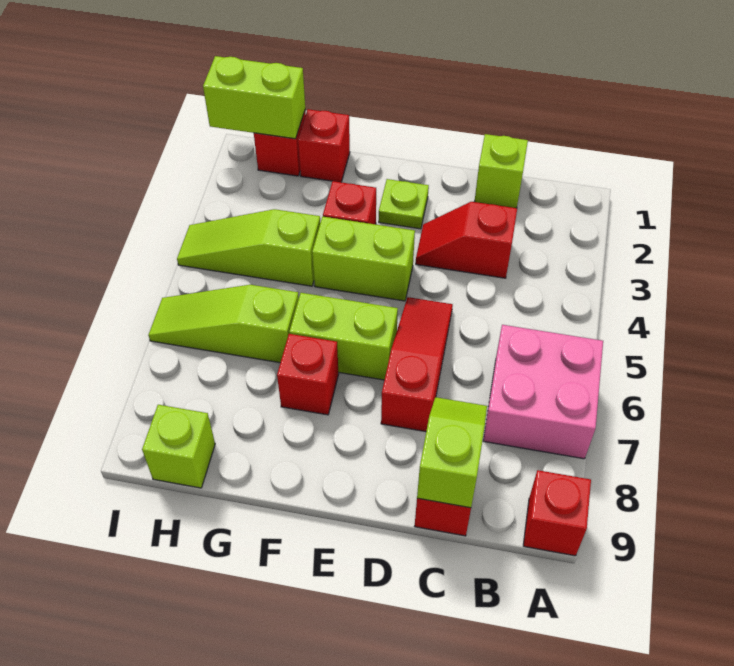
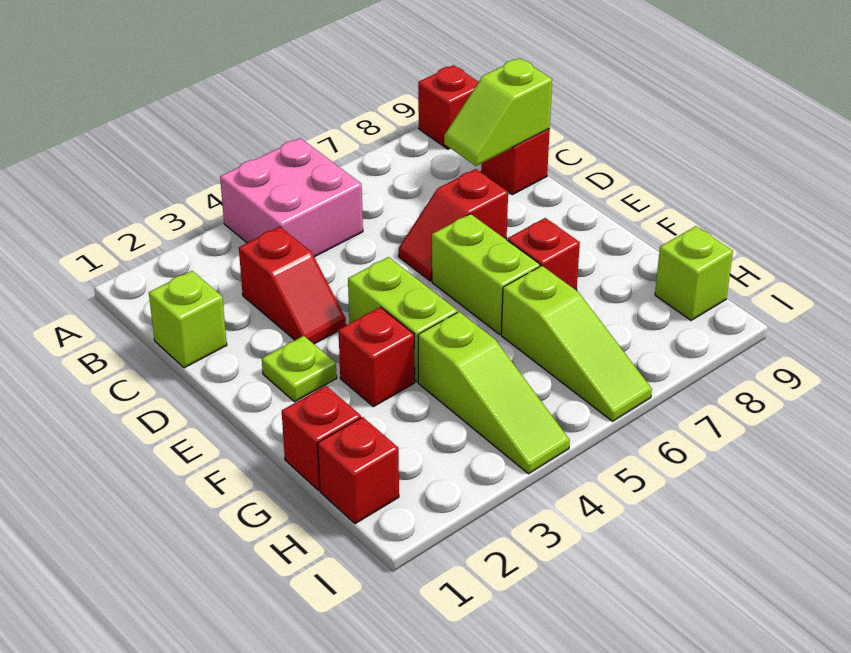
pink brick A6:B7 level 1 -> pink brick A4:B5 level 1
red slope D5:D7 level 1 top 7 -> red slope D6:D7 level 1 top 7
lime brick H1:I1 level 2 -> none

